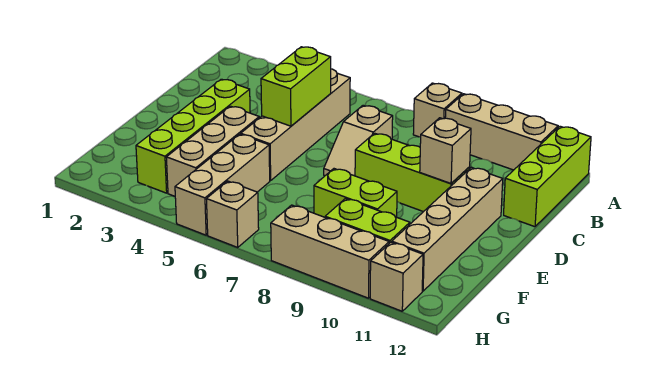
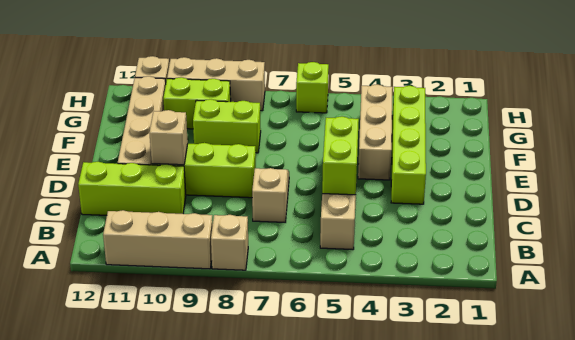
lime brick A12:C12 level 1 -> lime brick C10:C12 level 1
tan brick F5:H5 level 1 -> none
tan brick H6 level 1 -> lime brick H6 level 1

